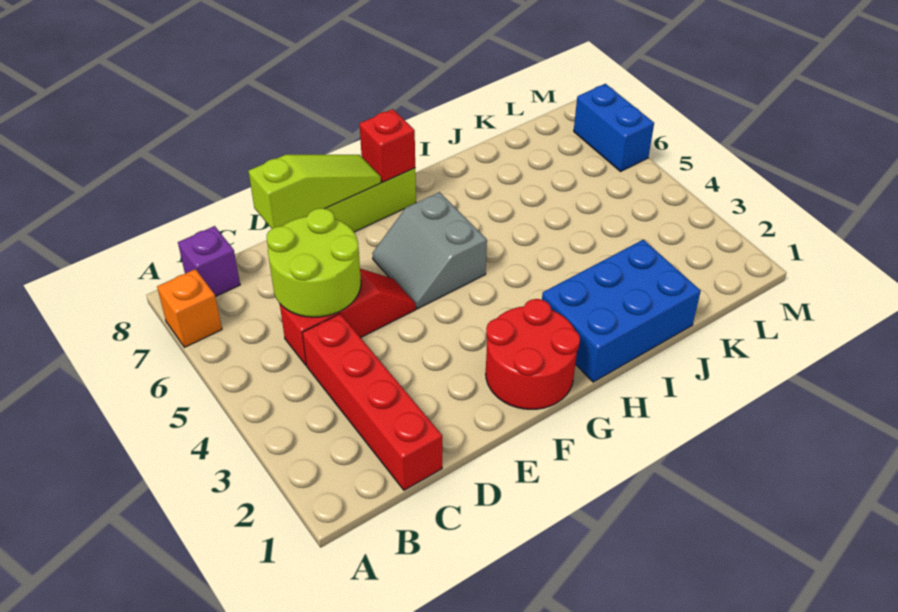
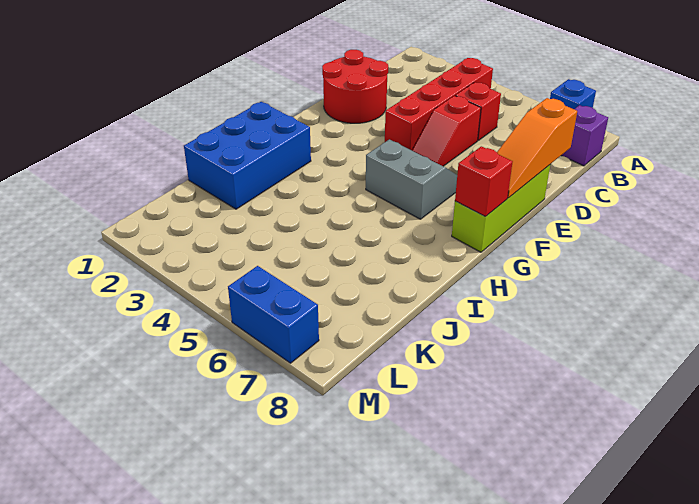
orange brick A7 level 1 -> blue brick A7 level 1
red brick C1:C4 level 1 -> red brick B4:E4 level 1
lime round brick C5:D6 level 2 -> none
lime slope D8:F8 level 2 top D -> orange slope D8:F8 level 2 top D
red round brick F1:G2 level 1 -> red round brick D1:E2 level 1

